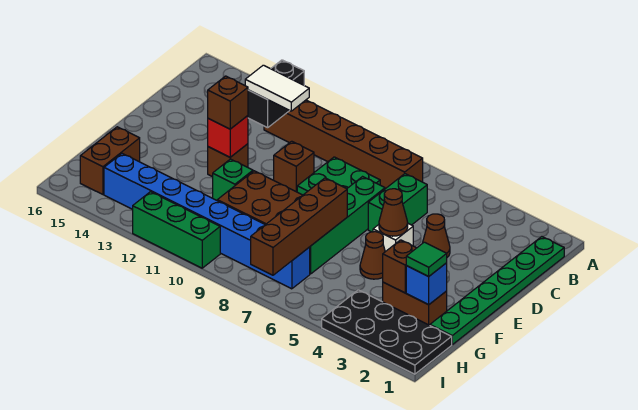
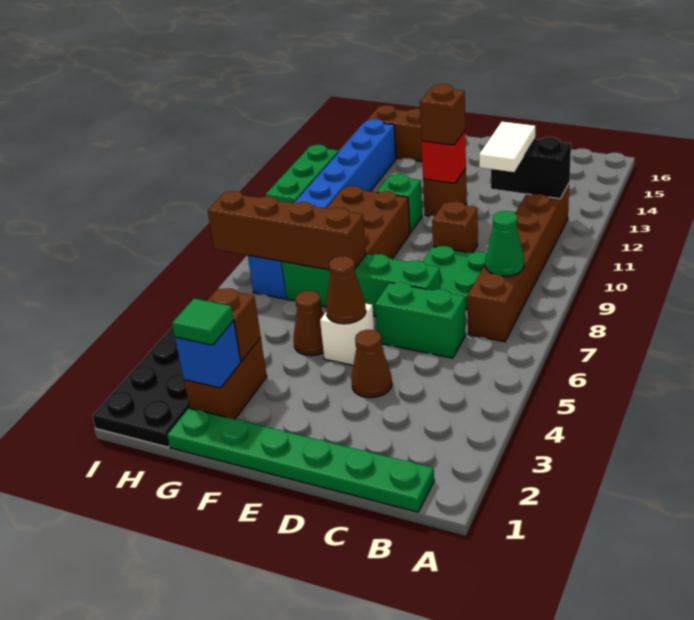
none -> green cone B8 level 2

